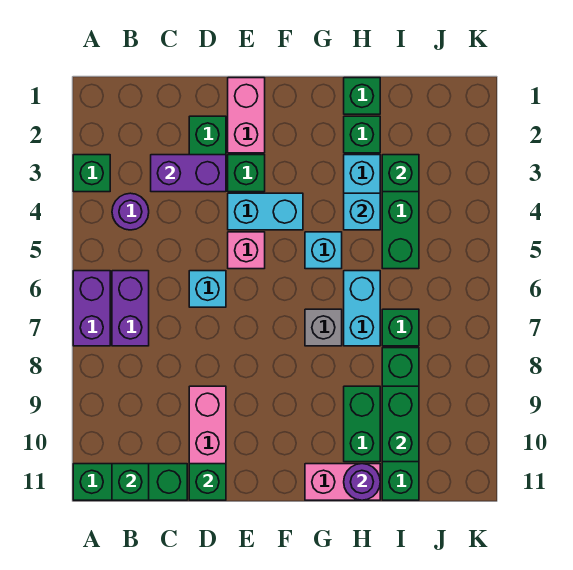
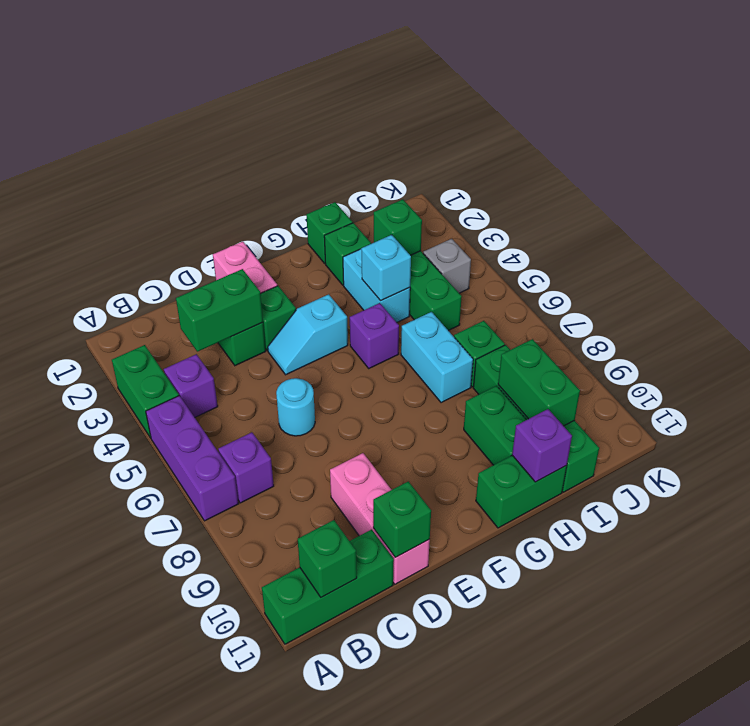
green brick A3 level 1 -> green brick A3:A4 level 1
purple brick A6:A7 level 1 -> purple brick A5:A7 level 1
purple round brick B4 level 1 -> purple brick B4 level 1
purple brick B6:B7 level 1 -> purple brick B7 level 1
purple brick C3:D3 level 2 -> green brick C3:D3 level 2
cyan brick D6 level 1 -> cyan round brick D6 level 1
cyan brick E4:F4 level 1 -> cyan slope E4:F4 level 1 top F
pink brick E5 level 1 -> none
cyan brick G5 level 1 -> purple brick G5 level 1
grey brick G7 level 1 -> grey brick J4 level 1
pink brick G11:H11 level 1 -> green brick G11:H11 level 1
purple round brick H11 level 2 -> purple brick H11 level 2

